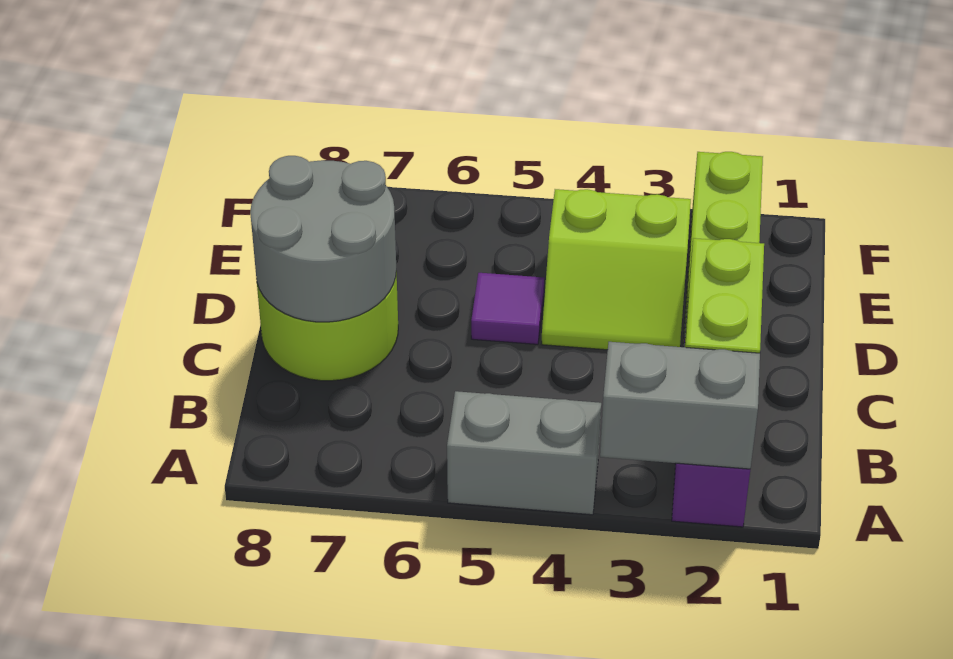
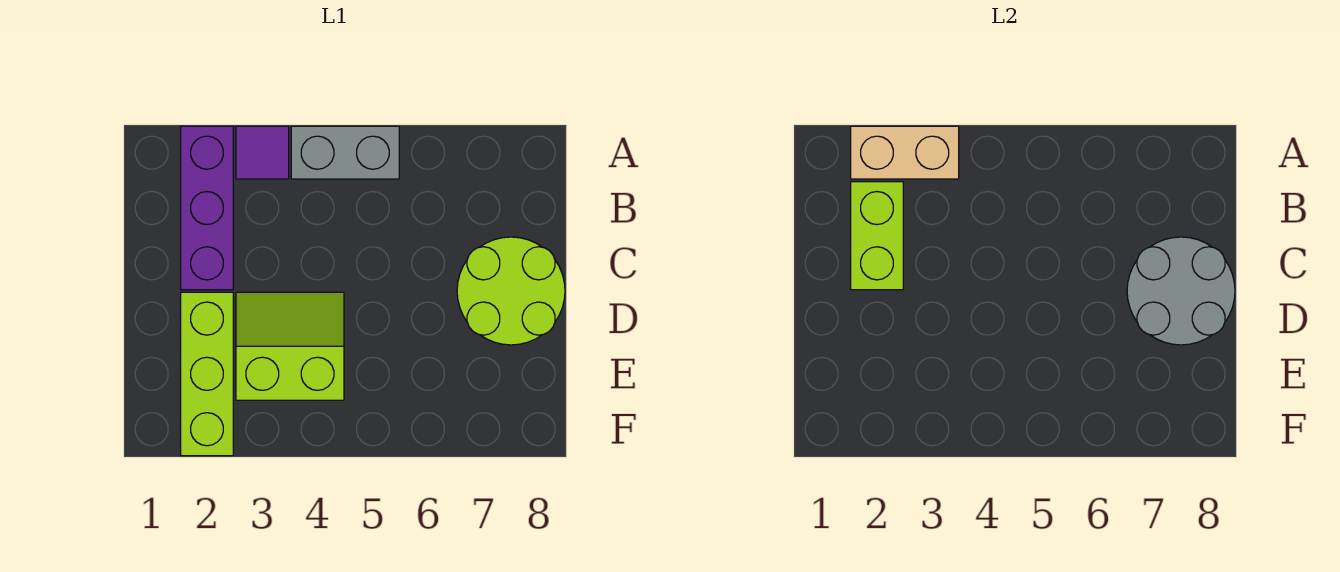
grey brick A2:A3 level 2 -> tan brick A2:A3 level 2
purple tile D5 level 1 -> purple tile A3 level 1

